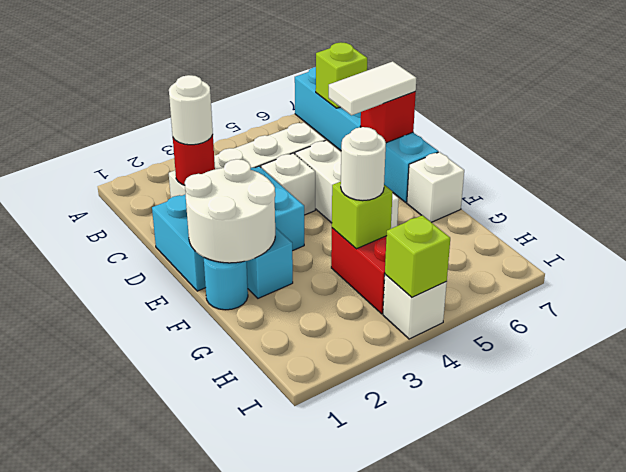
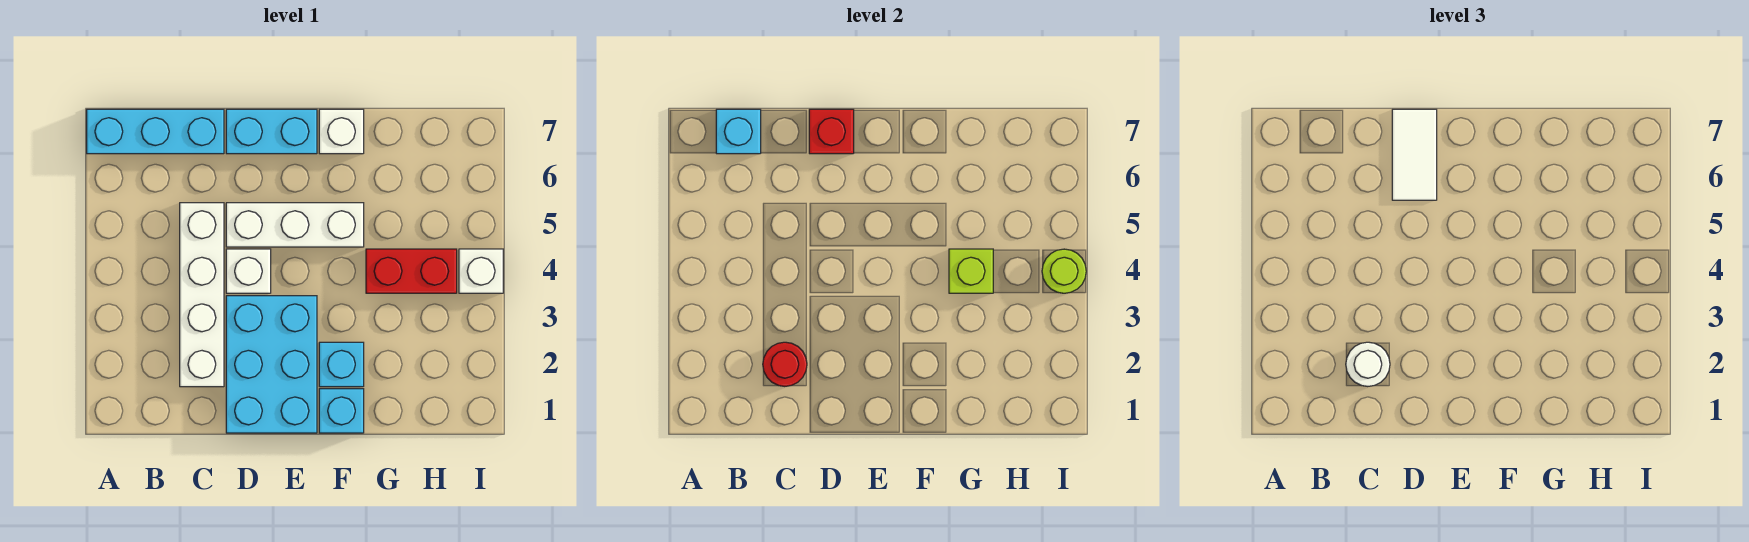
lime brick B7 level 2 -> cyan brick B7 level 2
white round brick E1:F2 level 2 -> none
cyan round brick F1 level 1 -> cyan brick F1 level 1
white round brick G4 level 3 -> none
lime brick I4 level 2 -> lime round brick I4 level 2

